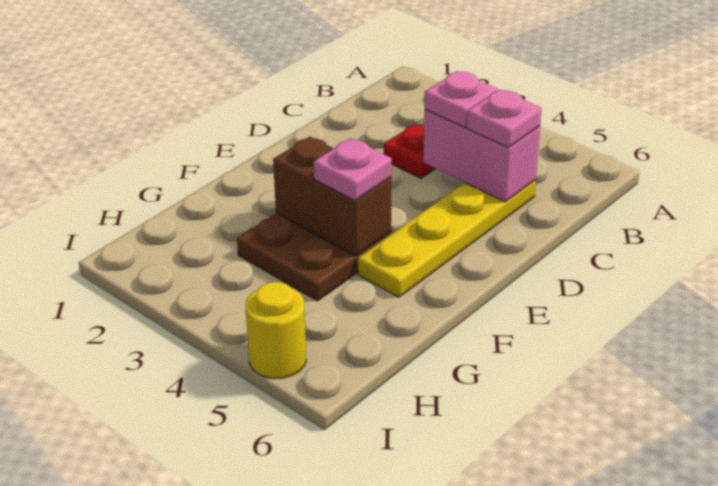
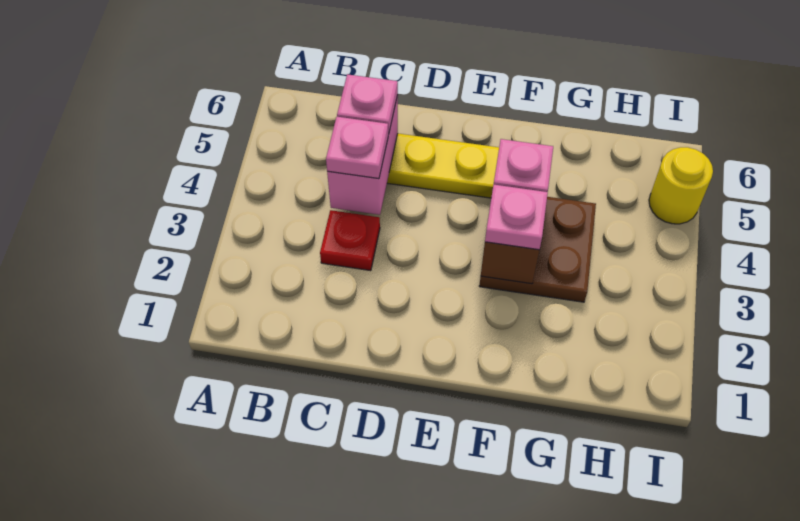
none -> pink plate F3 level 3

